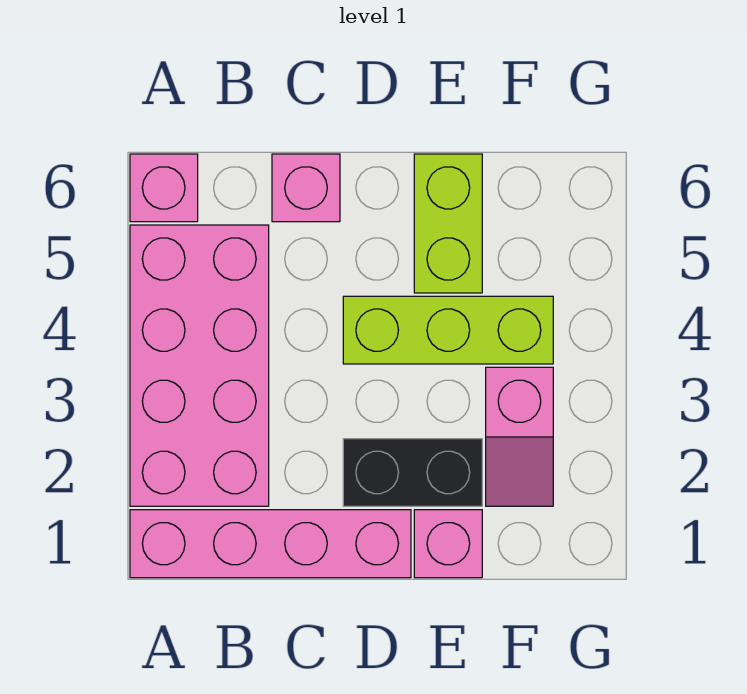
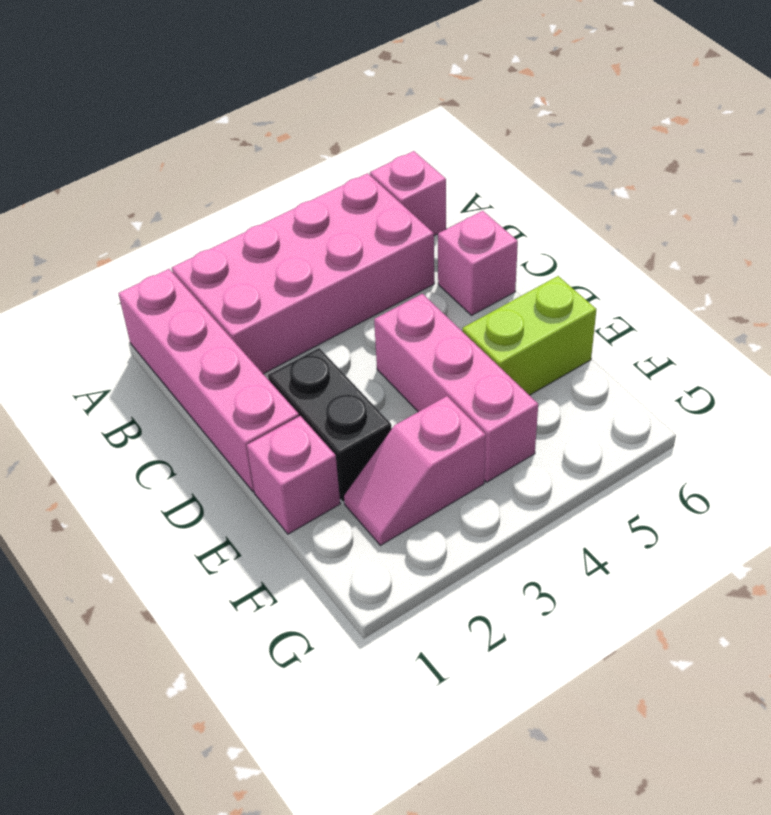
lime brick D4:F4 level 1 -> pink brick D4:F4 level 1

